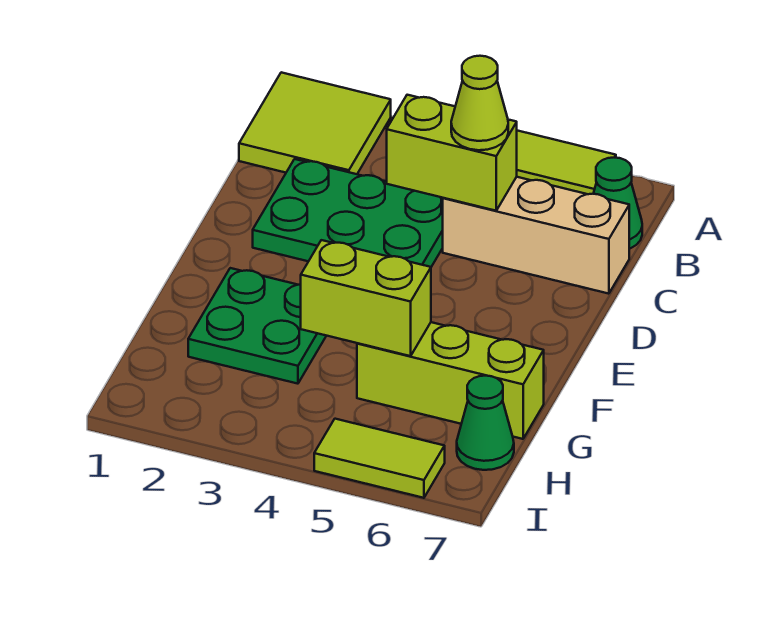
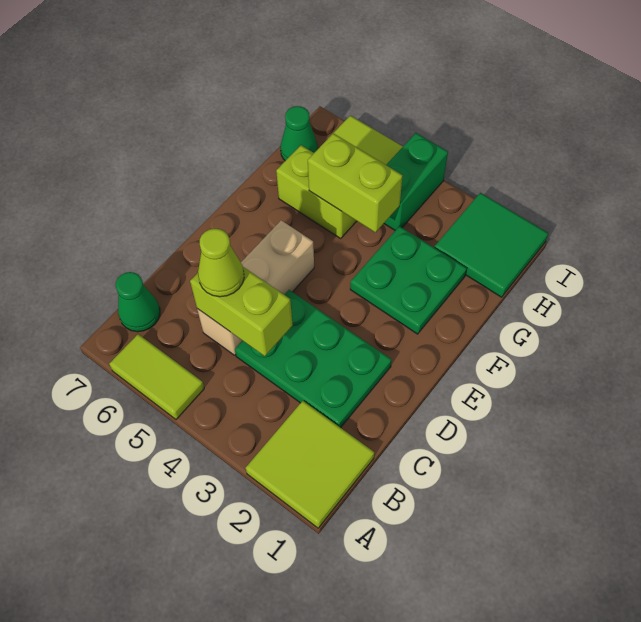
tan brick C5:C7 level 1 -> tan brick C5:E5 level 1
lime brick G5:G7 level 1 -> lime brick G5:G6 level 1
none -> green tile H1:I2 level 1
none -> green brick H4:I4 level 1

